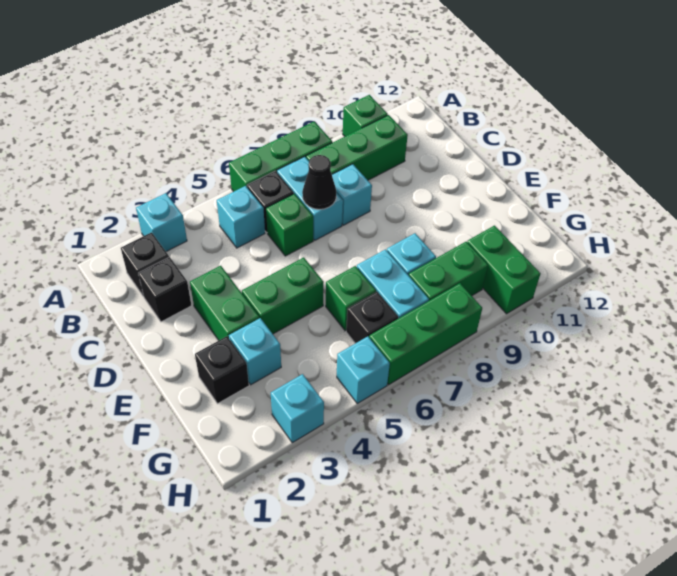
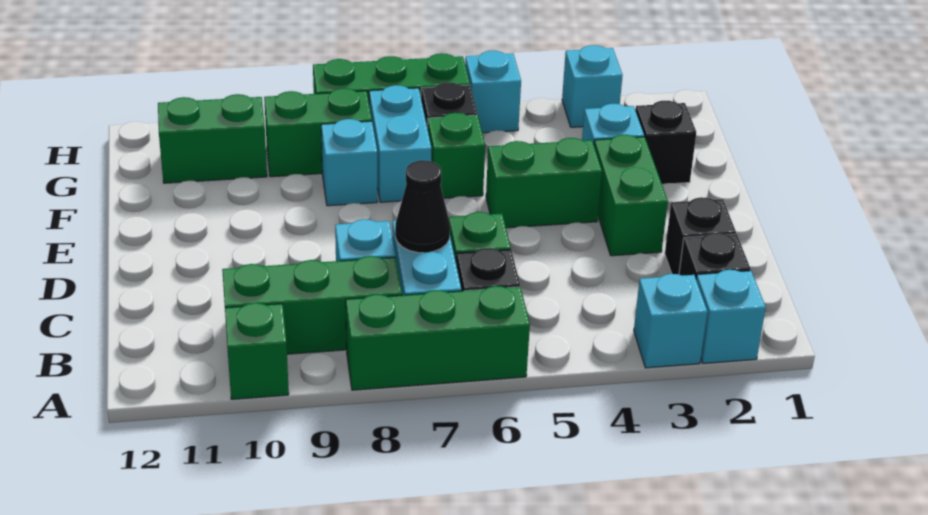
cyan brick B5 level 1 -> cyan brick A2 level 1
green brick G10:H10 level 1 -> green brick G10:G11 level 1

